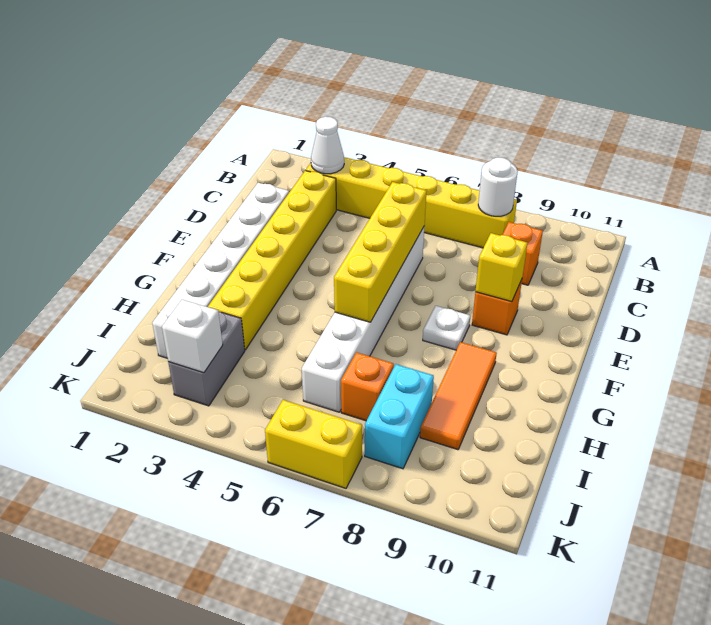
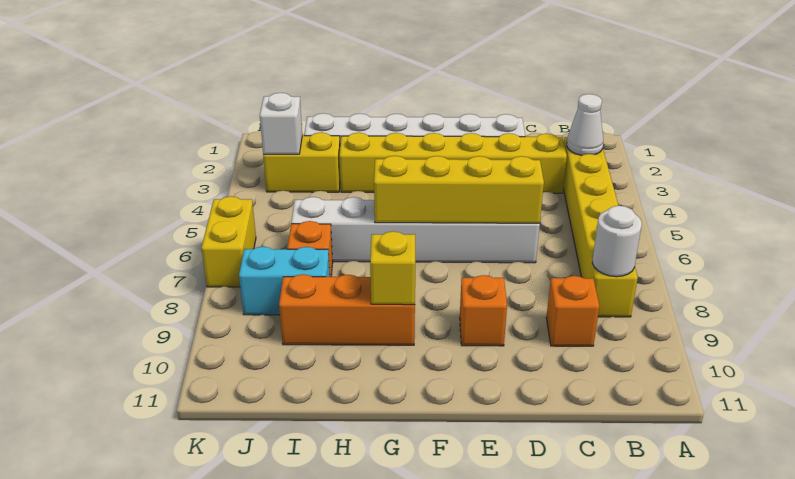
yellow brick E9 level 2 -> yellow brick G9 level 2
white plate F8 level 1 -> none
orange tile G9:I9 level 1 -> orange brick G9:I9 level 1
grey brick I3:J3 level 1 -> yellow brick I3:J3 level 1

